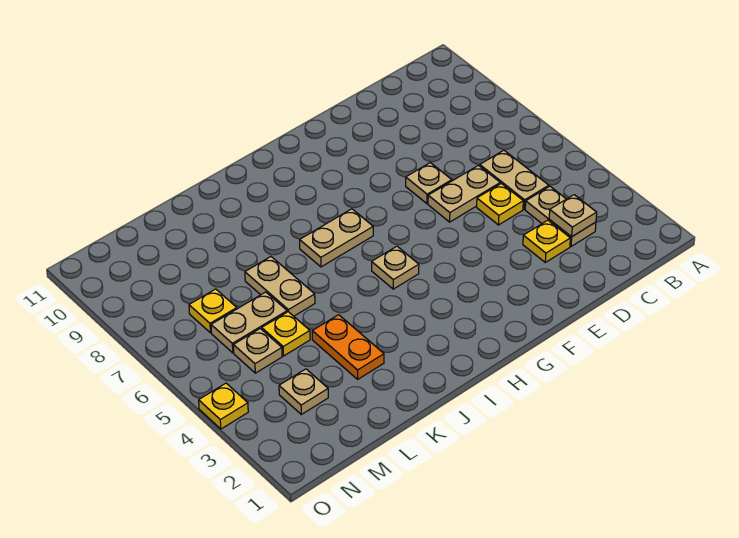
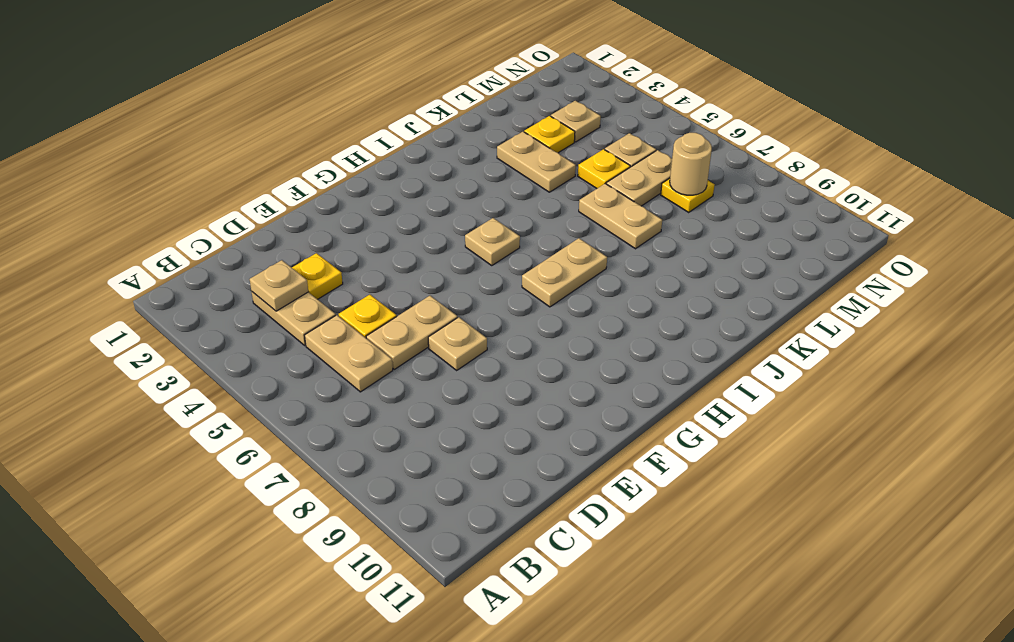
orange plate K3:K4 level 1 -> tan plate K3:K4 level 1
none -> tan round brick M7 level 2
yellow plate O4 level 1 -> yellow plate L3 level 1

